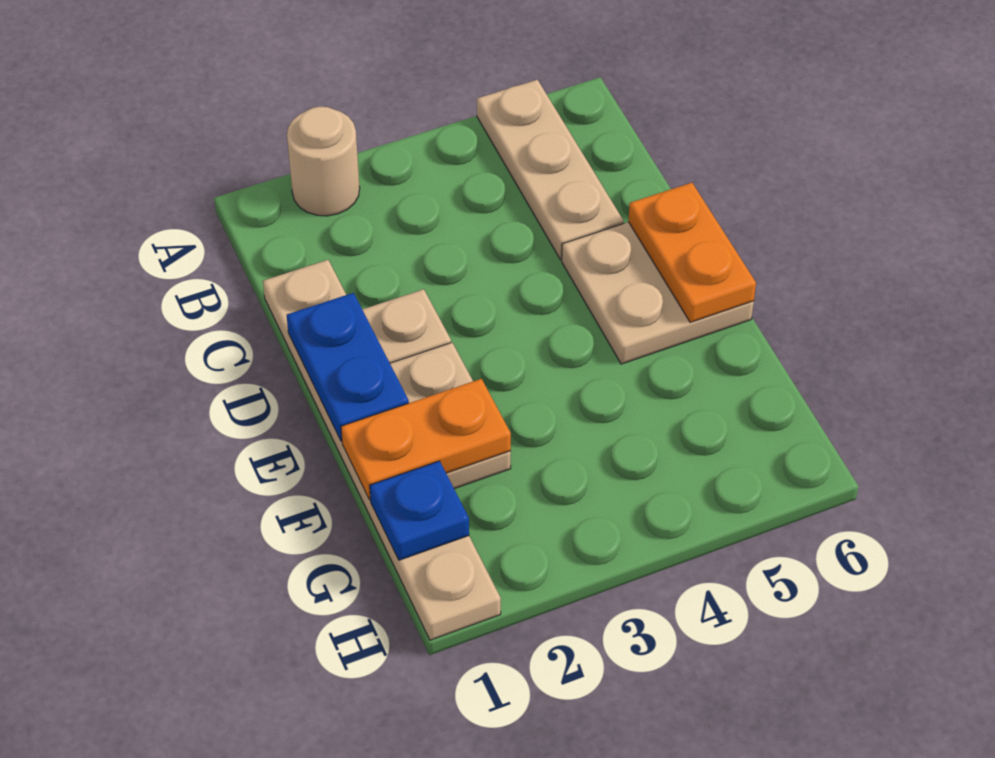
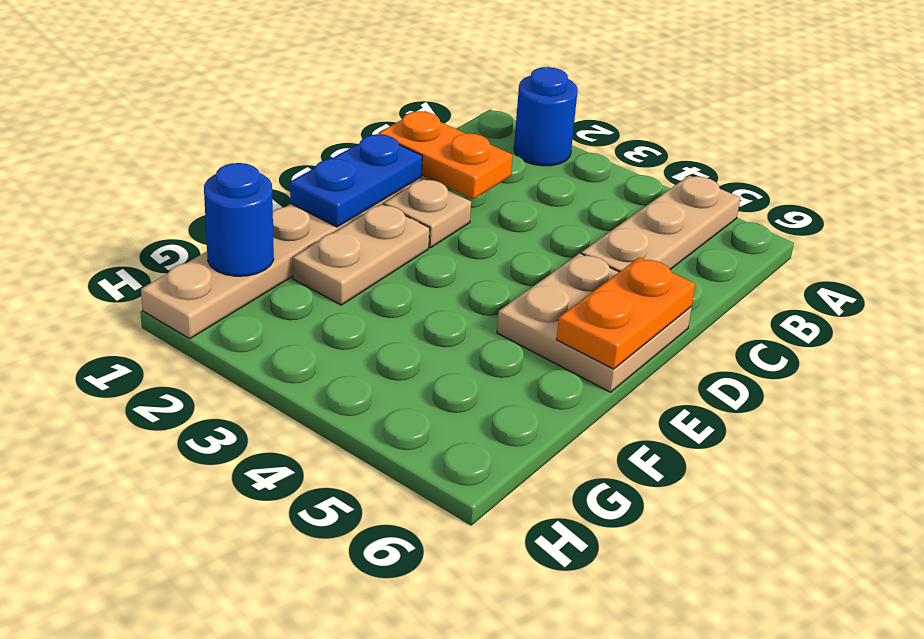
tan round brick A2 level 1 -> blue round brick A2 level 1
orange plate F1:F2 level 2 -> orange plate C1:C2 level 2
blue plate G1 level 2 -> blue round brick G1 level 2

